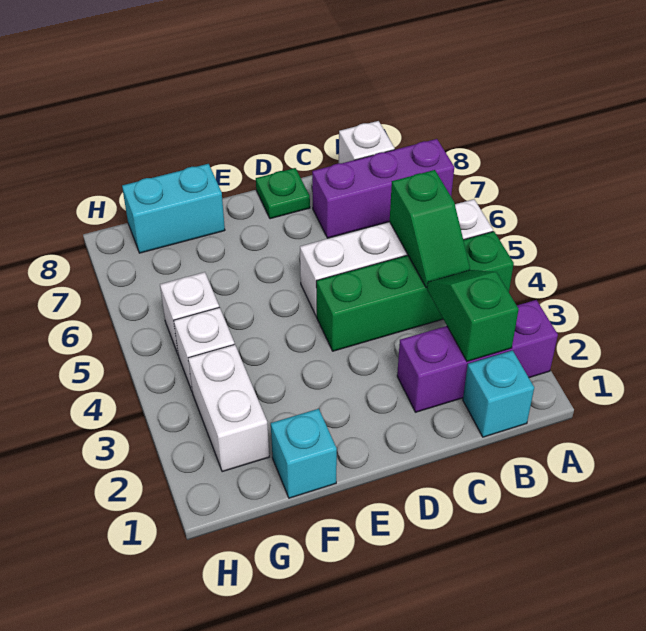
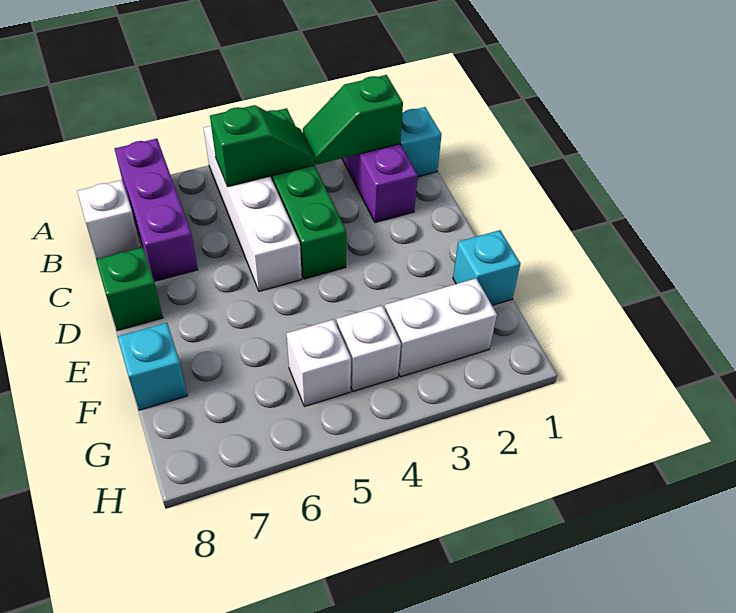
green plate D8 level 1 -> green brick D8 level 1
cyan brick F8:G8 level 1 -> cyan brick F8 level 1

